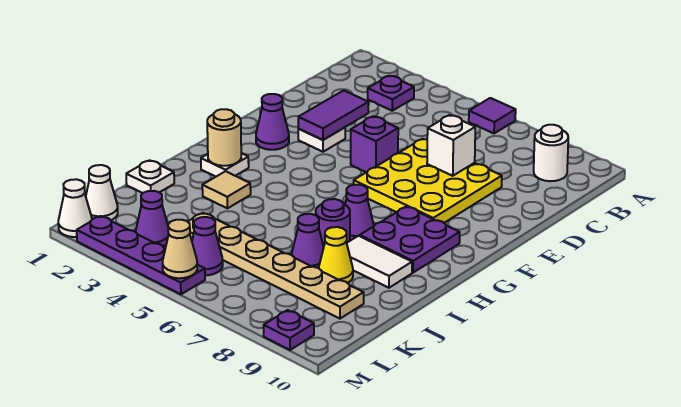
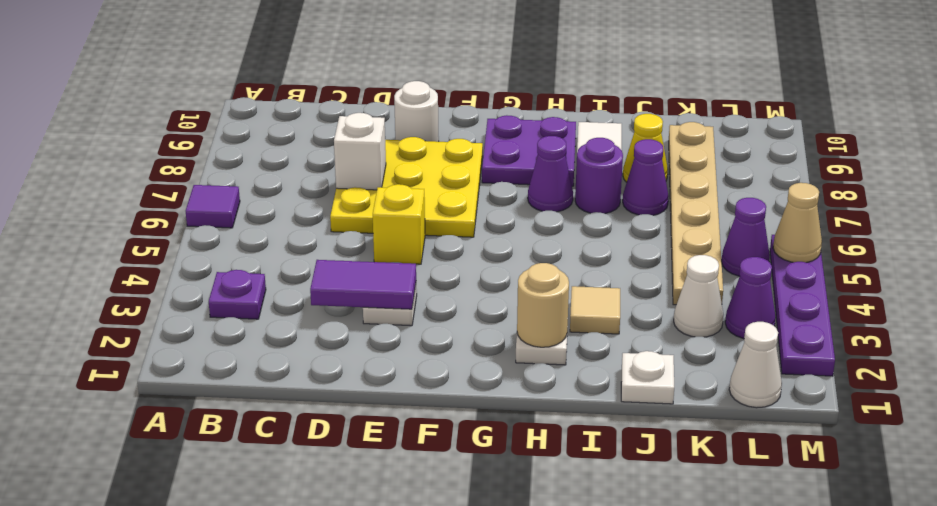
white round brick B9 level 1 -> white round brick E9 level 1
purple brick E5 level 1 -> yellow brick E5 level 1
purple cone F2 level 1 -> none
white cone M1 level 1 -> white cone K3 level 1
purple plate M9 level 1 -> none

